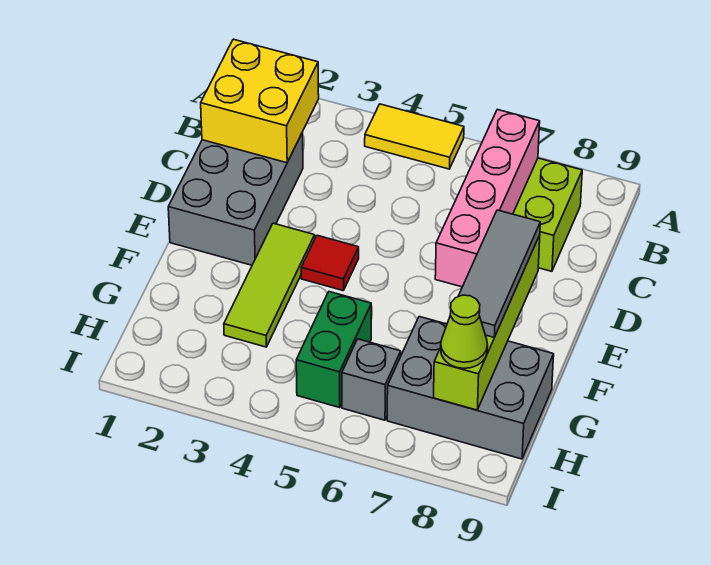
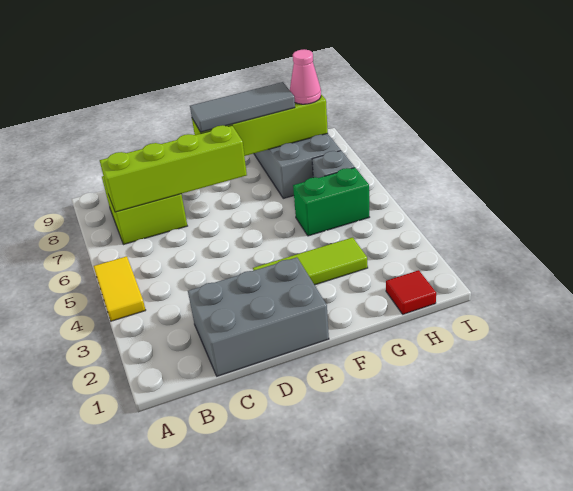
yellow brick B1:C2 level 2 -> none
pink brick B7:E7 level 2 -> lime brick B7:E7 level 2
red tile E4 level 1 -> red tile H1 level 1
lime cone H8 level 3 -> pink cone H8 level 3

